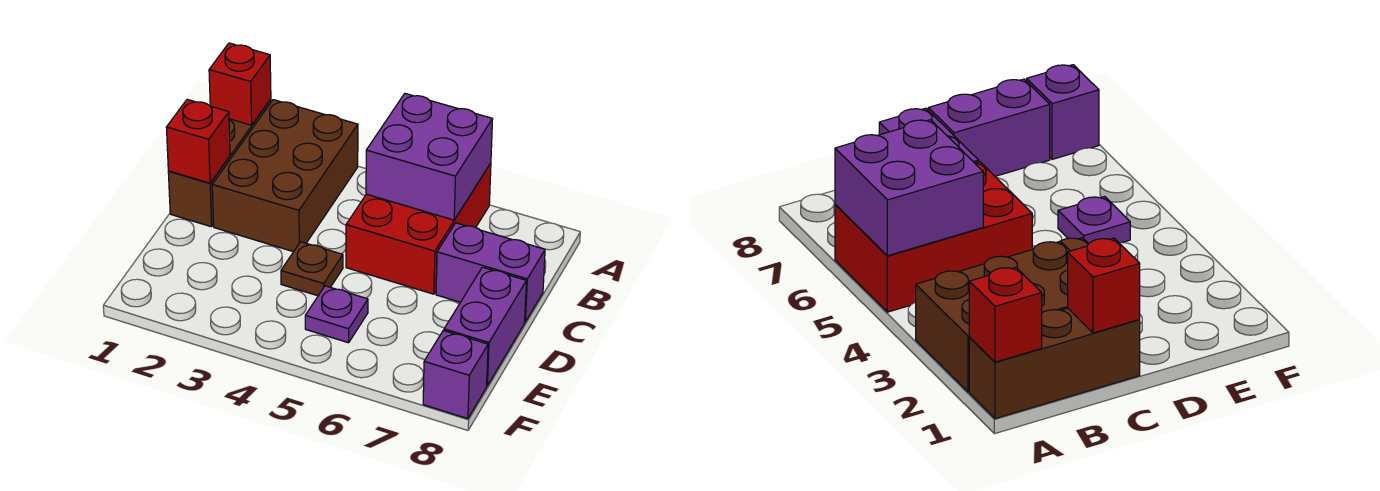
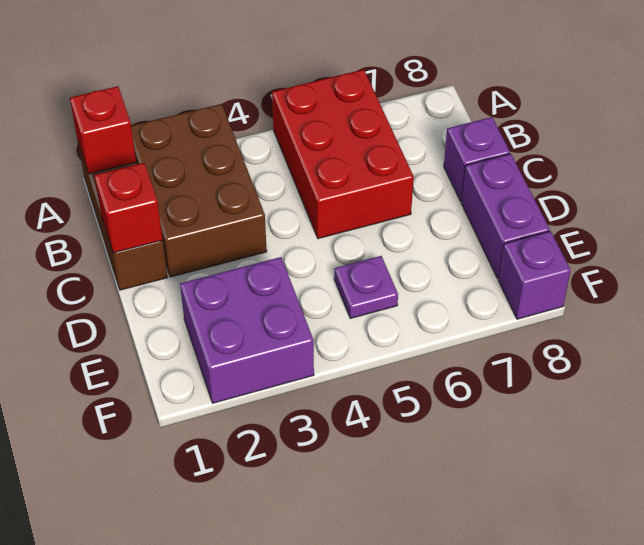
purple brick A5:B6 level 2 -> purple brick E2:F3 level 1
purple brick C7:C8 level 1 -> purple brick C8 level 1
brown plate D4 level 1 -> none

